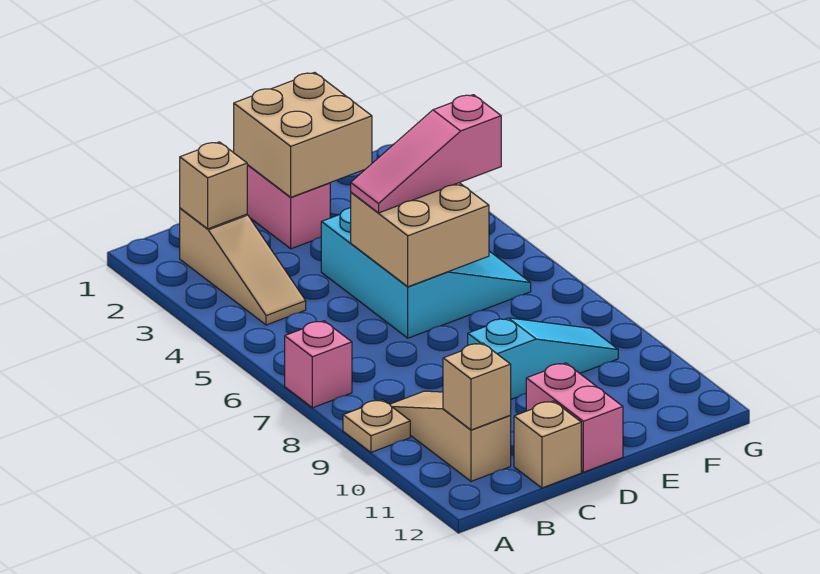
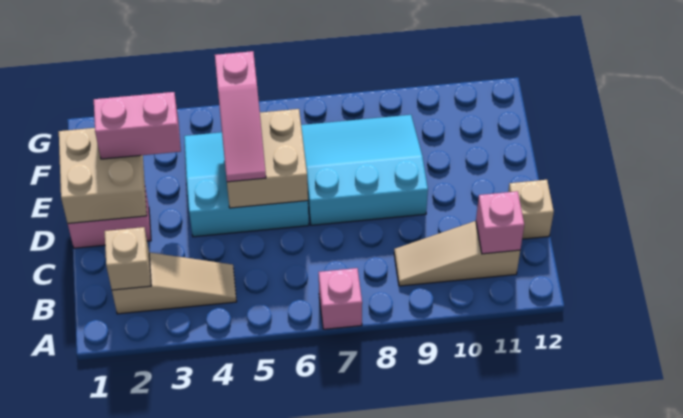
tan plate A9 level 1 -> none
tan brick B11 level 2 -> pink brick B11 level 2
cyan slope D9:F9 level 1 top D -> cyan slope D7:F9 level 1 top D
pink brick D11:D12 level 1 -> pink brick E2:E3 level 3

